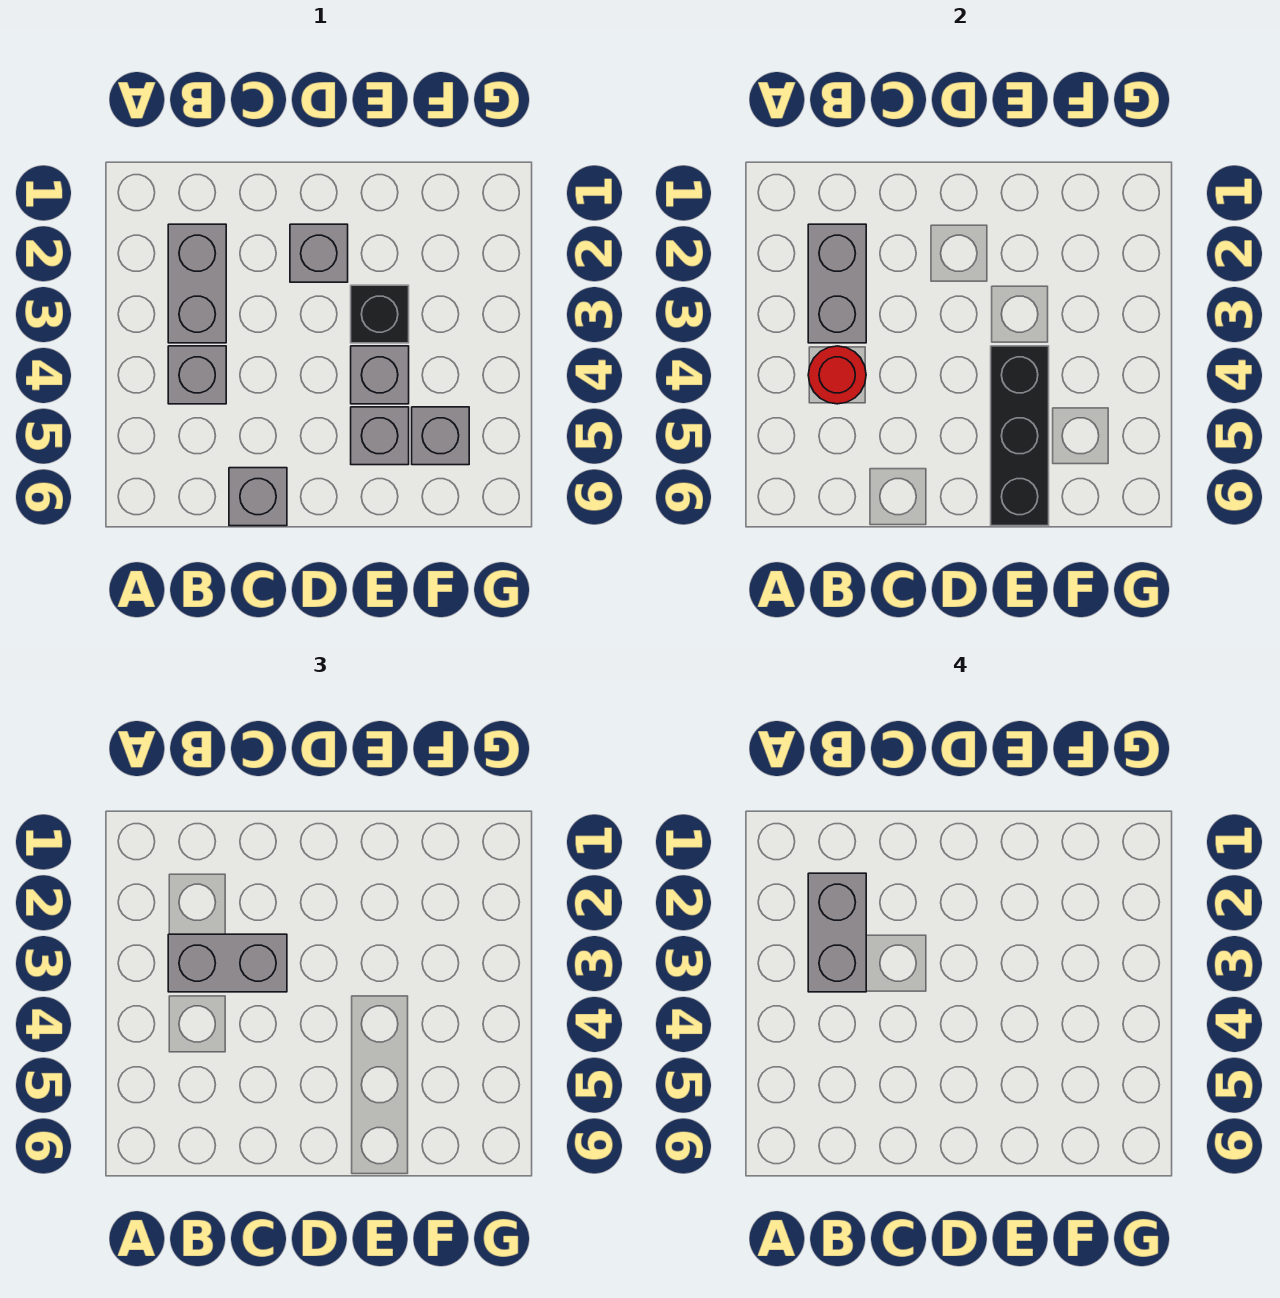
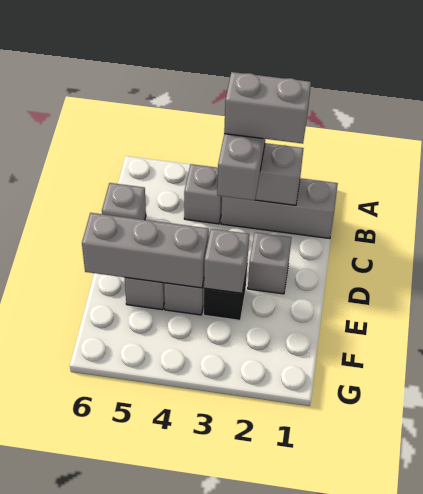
grey brick B2:B3 level 1 -> grey brick B1:B3 level 1
red round brick B4 level 2 -> none
black brick E4:E6 level 2 -> grey brick E4:E6 level 2
grey brick F5 level 1 -> grey brick E3 level 2

